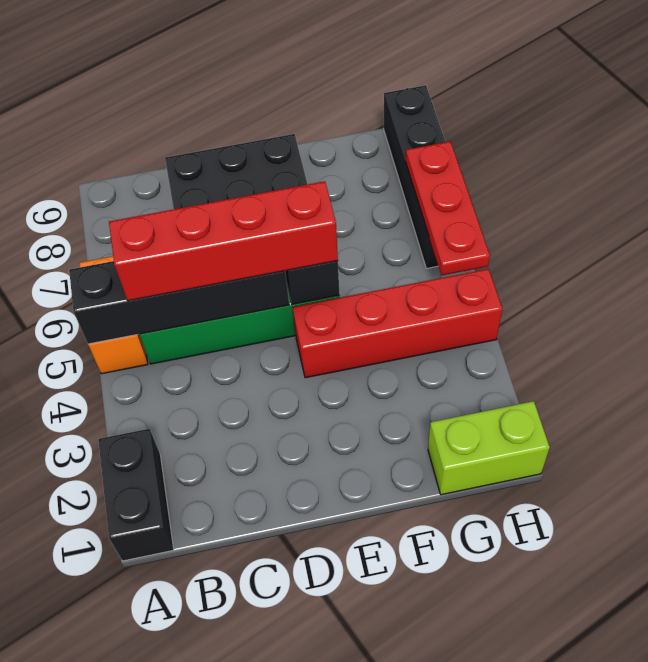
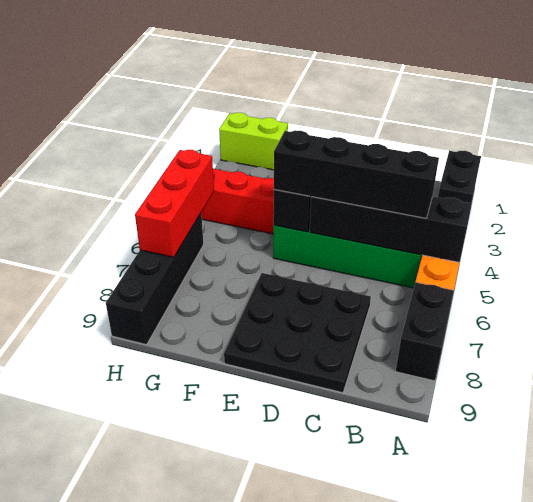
none -> black brick A7:A8 level 1
red brick B5:E5 level 3 -> black brick B5:E5 level 3
red plate H5:H7 level 2 -> red brick H5:H7 level 2

